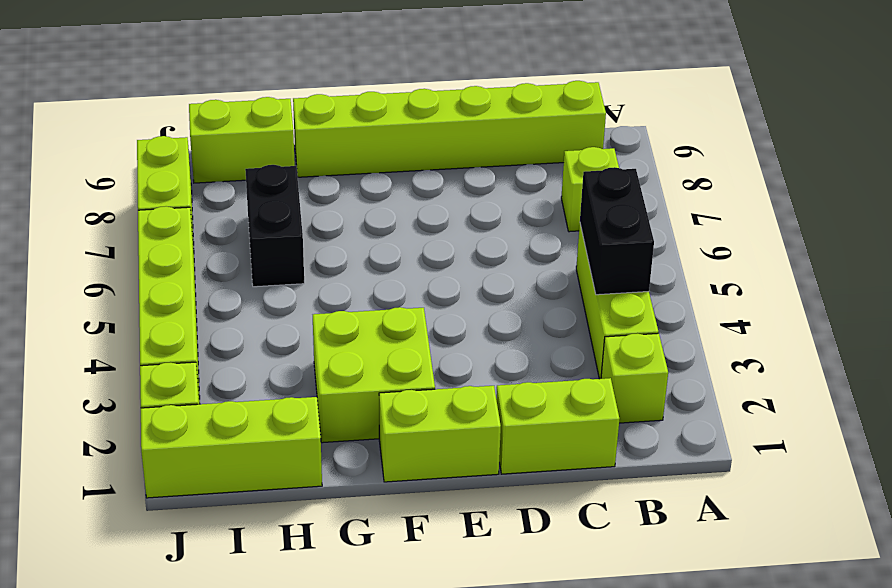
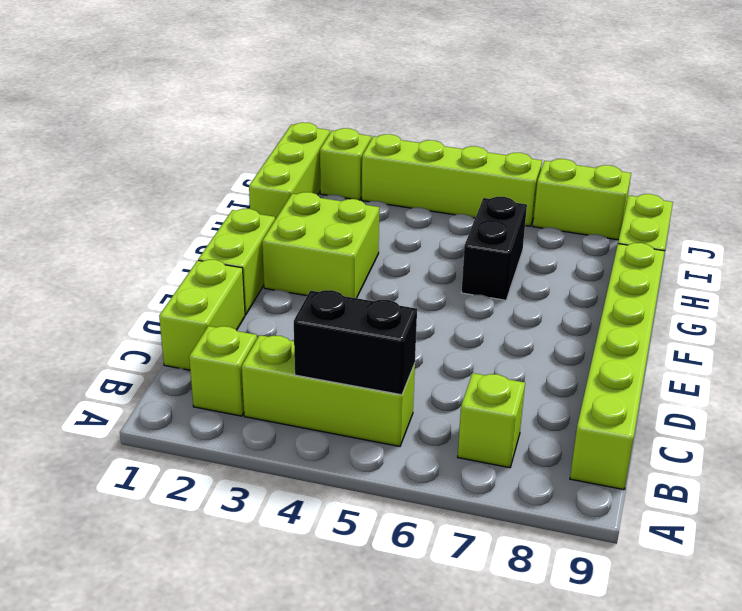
black brick H6:H7 level 1 -> black brick G6:H6 level 1

